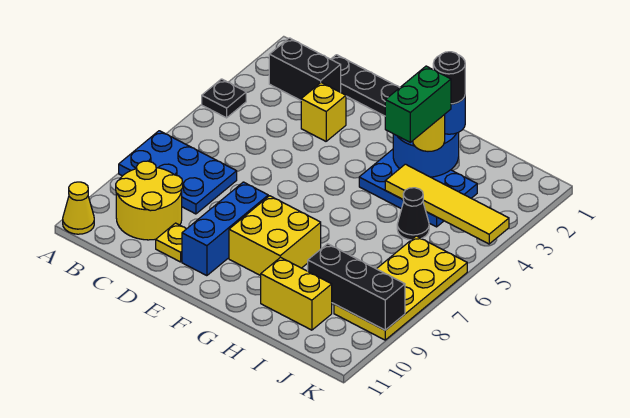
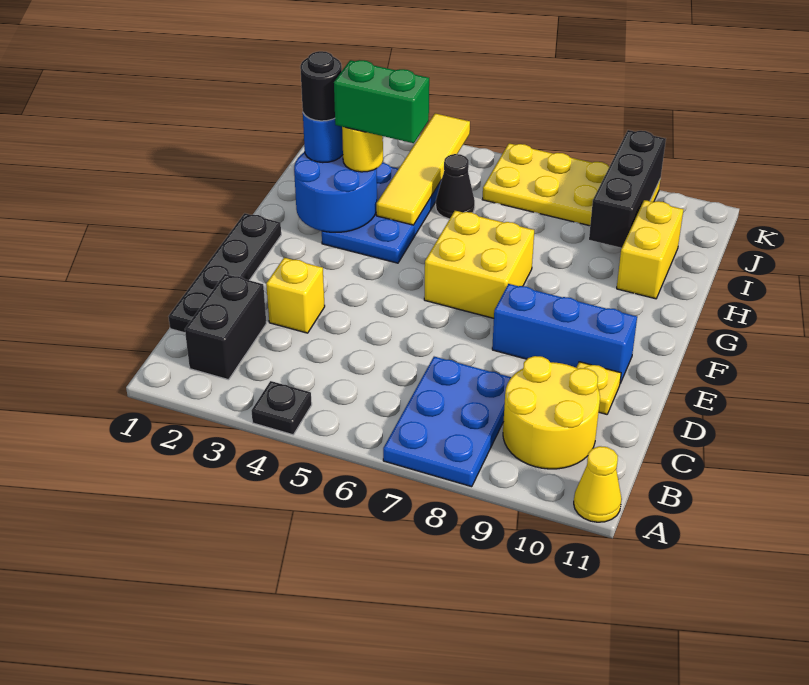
yellow brick F8:G9 level 1 -> yellow brick F6:G7 level 1

